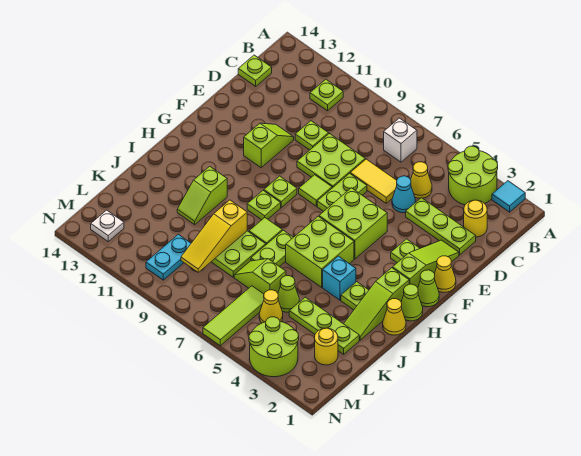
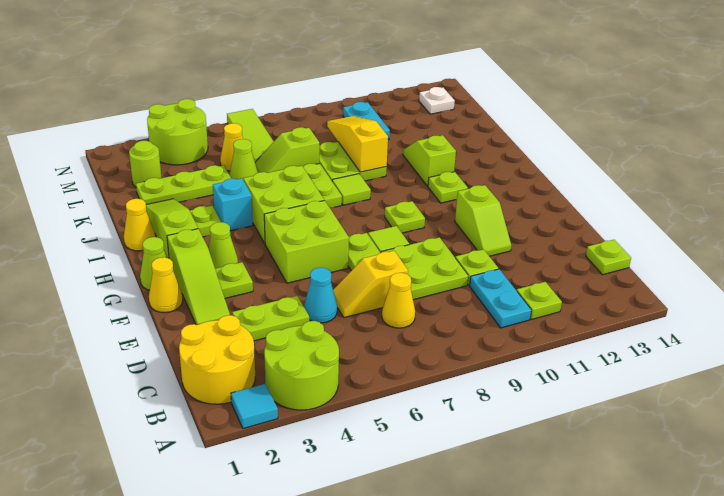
white brick B7 level 1 -> none
none -> cyan plate B10:C10 level 1
yellow round brick C2 level 1 -> yellow round brick B1:C2 level 1
yellow cone C5 level 1 -> yellow cone C7 level 1
lime plate D2:D4 level 1 -> lime plate D3:D4 level 1
yellow tile D6:D7 level 1 -> yellow slope D6:D7 level 1 top 7
lime cone H1 level 1 -> lime cone G3 level 1
lime plate H9 level 1 -> lime plate H11 level 1
lime slope K6:K7 level 1 top 6 -> lime slope K6:K7 level 1 top 7
yellow round brick L2 level 1 -> lime round brick L2 level 1

